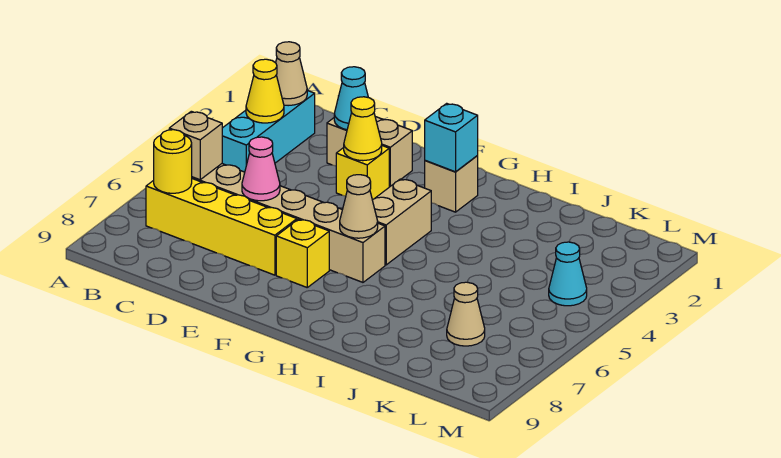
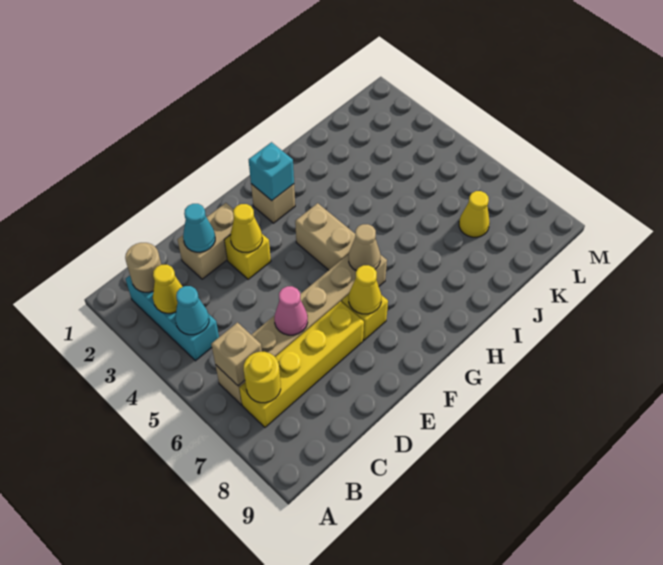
tan cone B2 level 2 -> tan round brick B2 level 2
none -> yellow cone F7 level 2
tan cone K7 level 1 -> yellow cone K7 level 1
cyan cone L4 level 1 -> cyan cone B4 level 2

